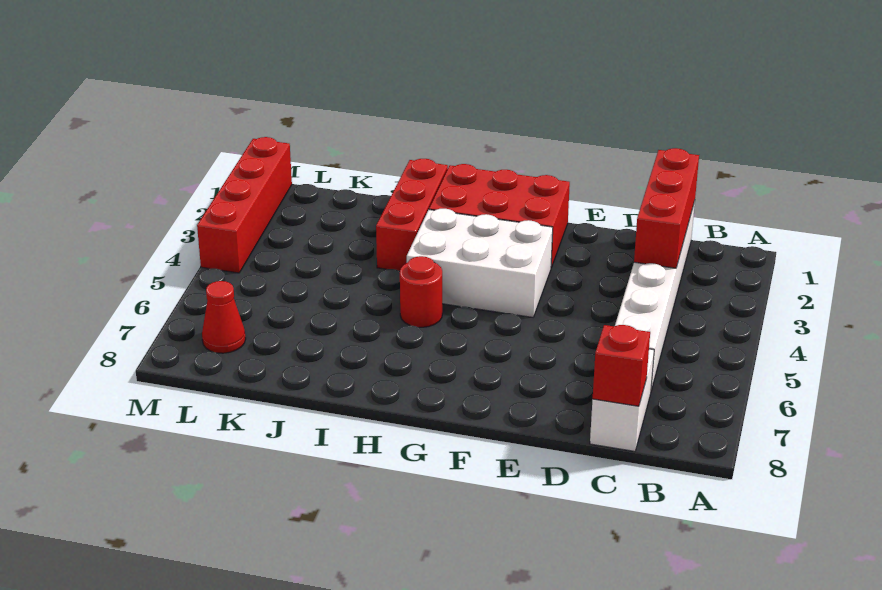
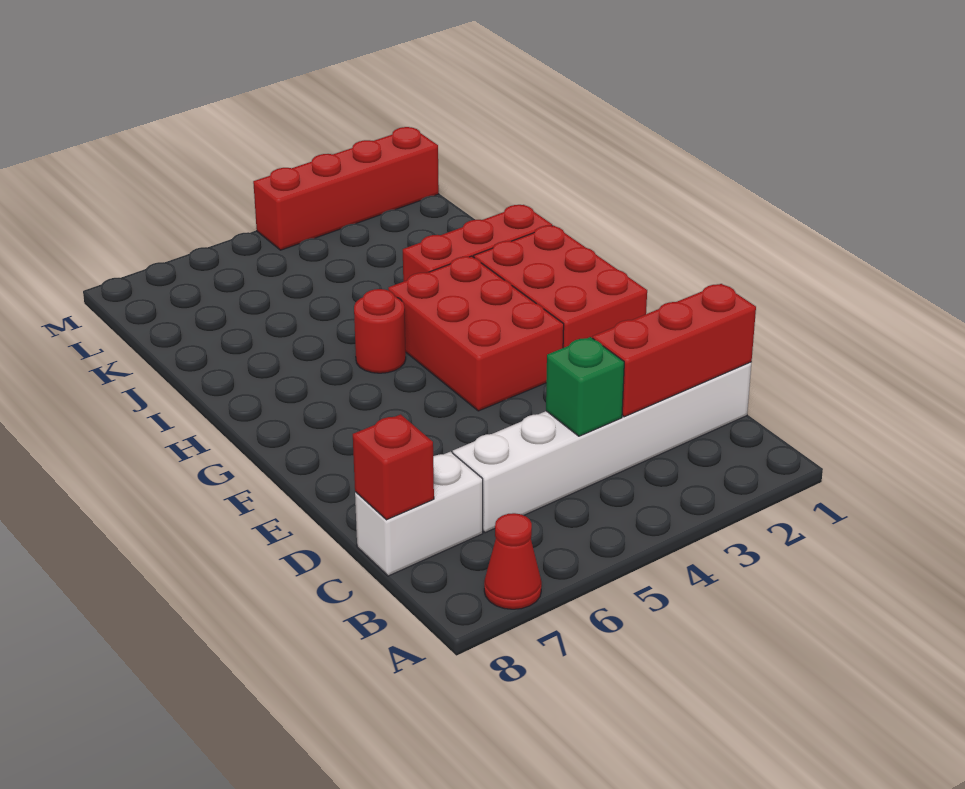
none -> green brick C4 level 2
white brick F3:H4 level 1 -> red brick F3:H4 level 1
red cone L7 level 1 -> red cone A7 level 1

